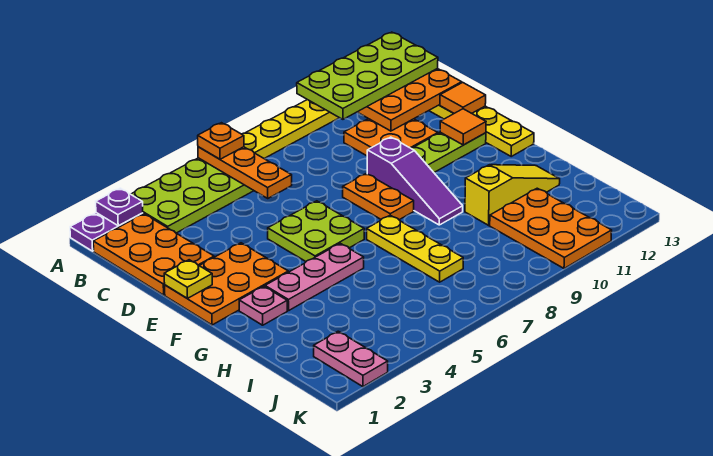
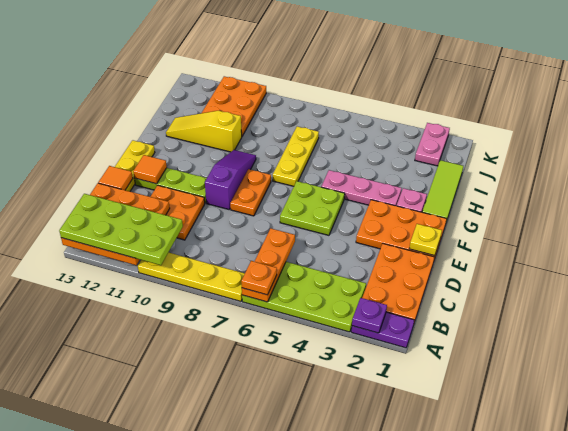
none -> lime tile G1:I1 level 1

